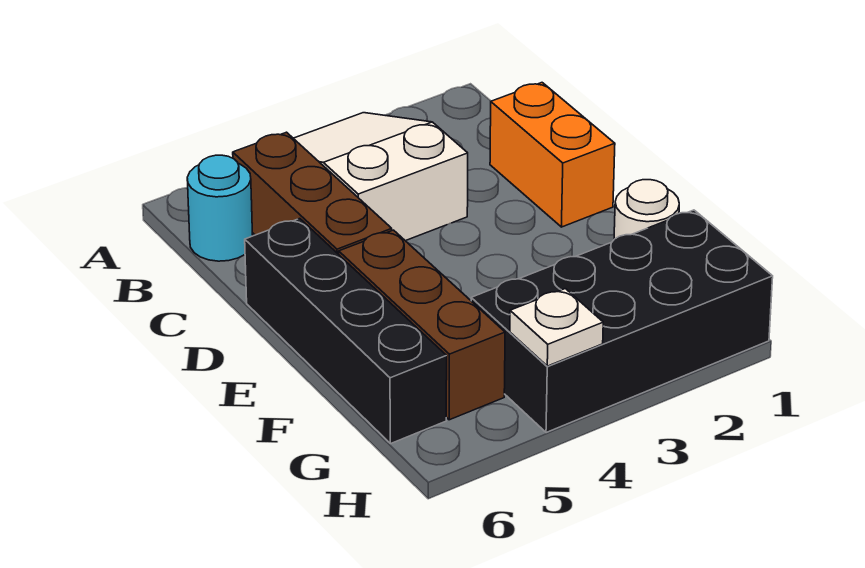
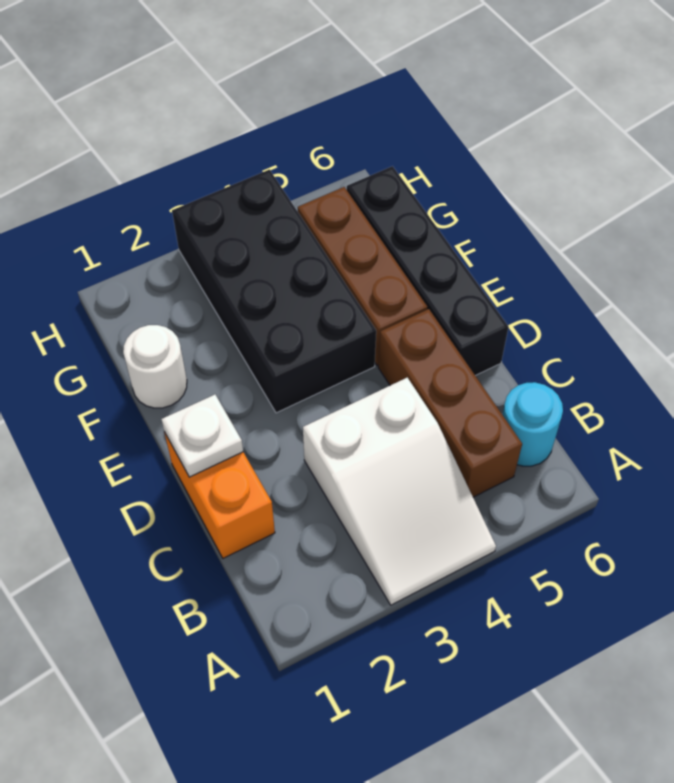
black brick G1:H4 level 1 -> black brick E3:H4 level 1
white plate H4 level 2 -> white plate D1 level 2

